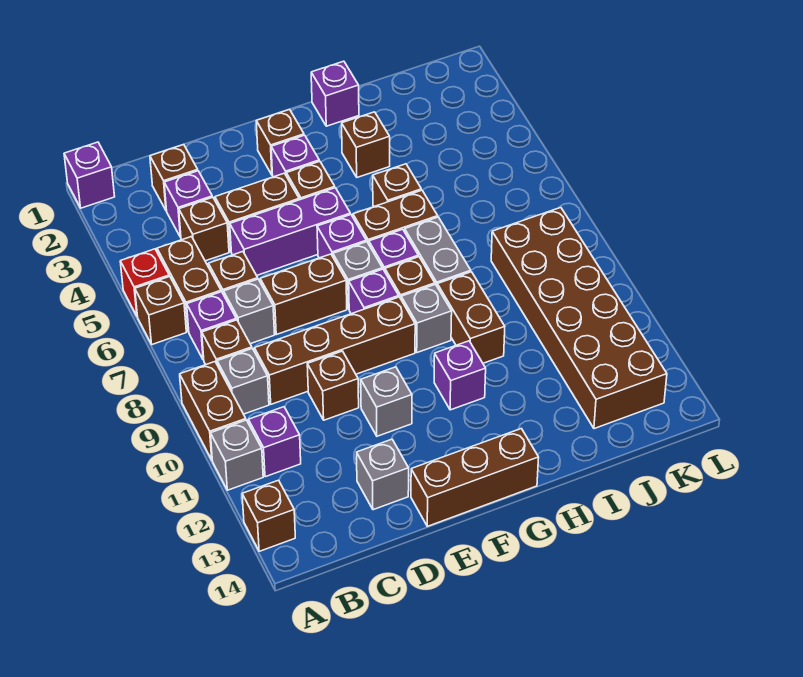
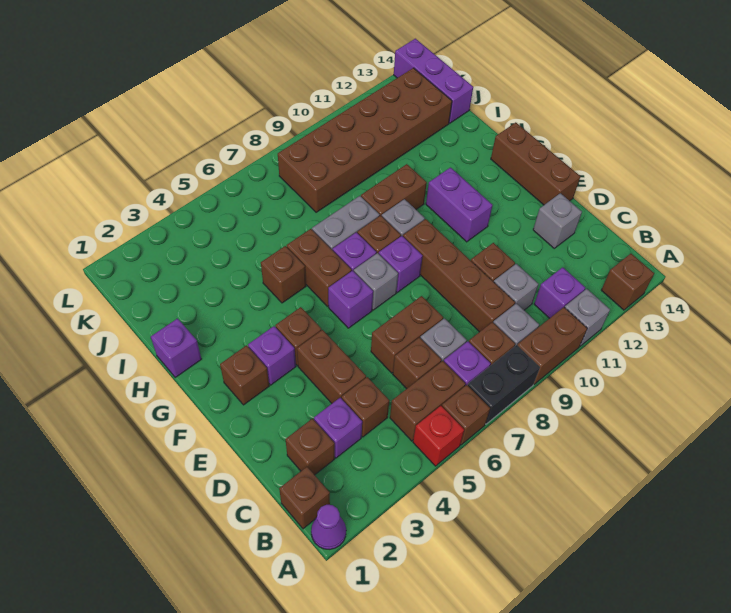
purple brick A1 level 1 -> purple cone A1 level 1
none -> black brick A7:A8 level 1
purple brick D5:F5 level 1 -> purple brick J14:L14 level 1
brown brick D7:E7 level 1 -> brown brick D6:D7 level 1
grey brick E11 level 1 -> grey brick C10 level 1
purple brick G11 level 1 -> purple brick F11:G11 level 1
brown brick H3 level 1 -> brown brick B1 level 1

